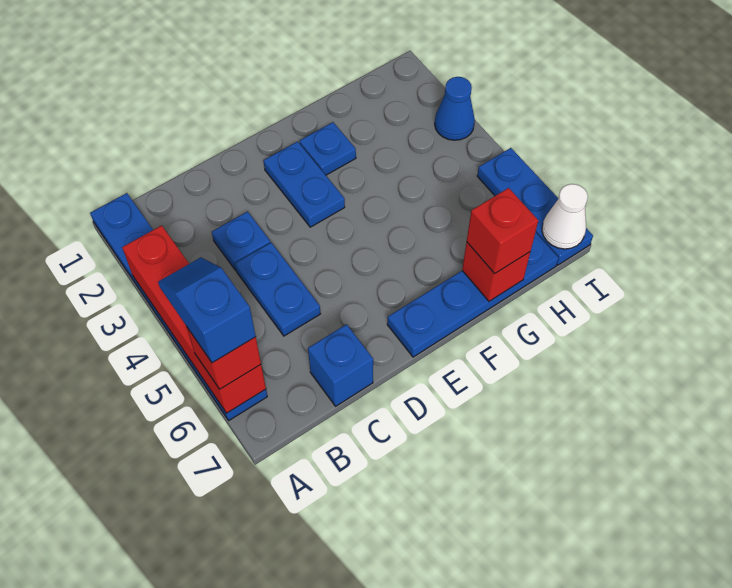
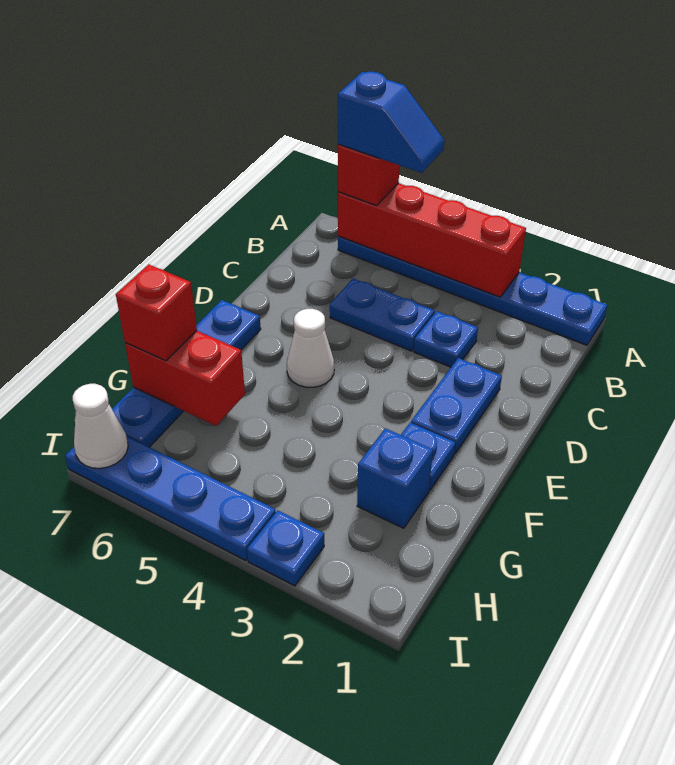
blue brick C7 level 1 -> blue brick G2 level 1
blue plate E2:E3 level 1 -> blue plate D2:E2 level 1
none -> white cone E5 level 1
red brick G7 level 2 -> red brick G6:G7 level 2
blue cone I3 level 1 -> blue plate I3 level 1
blue plate I5:I7 level 1 -> blue plate I4:I7 level 1

